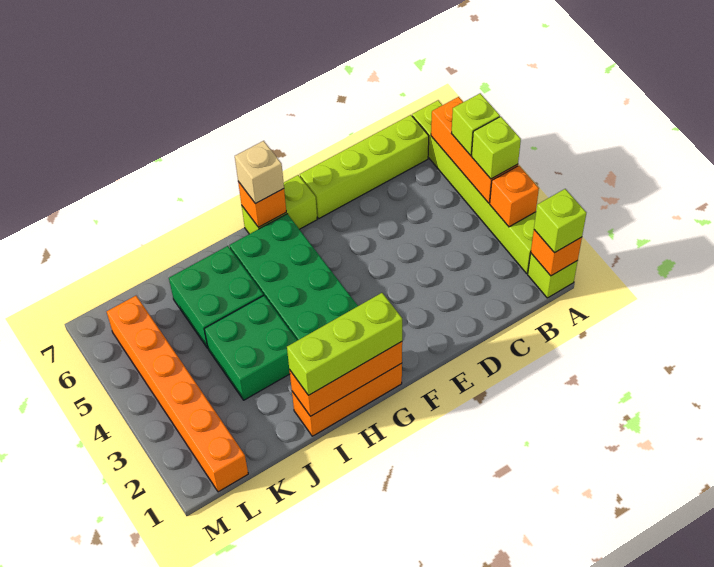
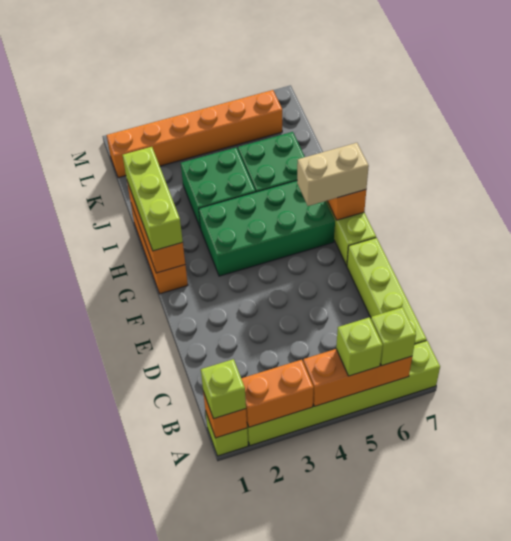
orange brick A3 level 2 -> orange brick A2:A3 level 2
lime brick A4 level 3 -> lime brick A6 level 3
tan brick G7 level 3 -> tan brick G6:G7 level 3

